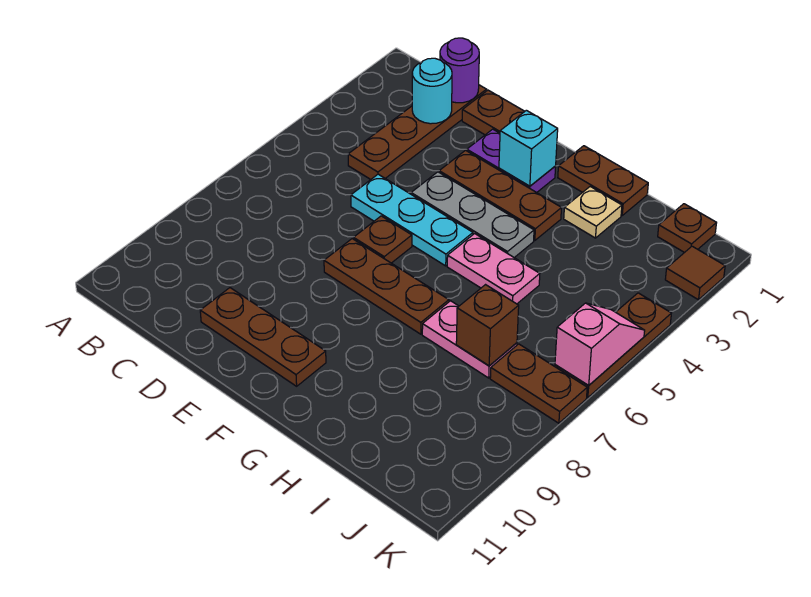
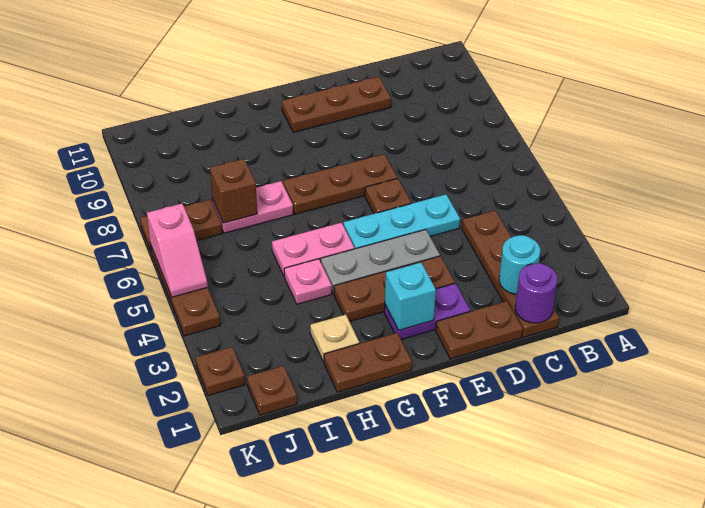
none -> pink plate H4 level 1
brown tile K2 level 1 -> brown plate K2 level 1

